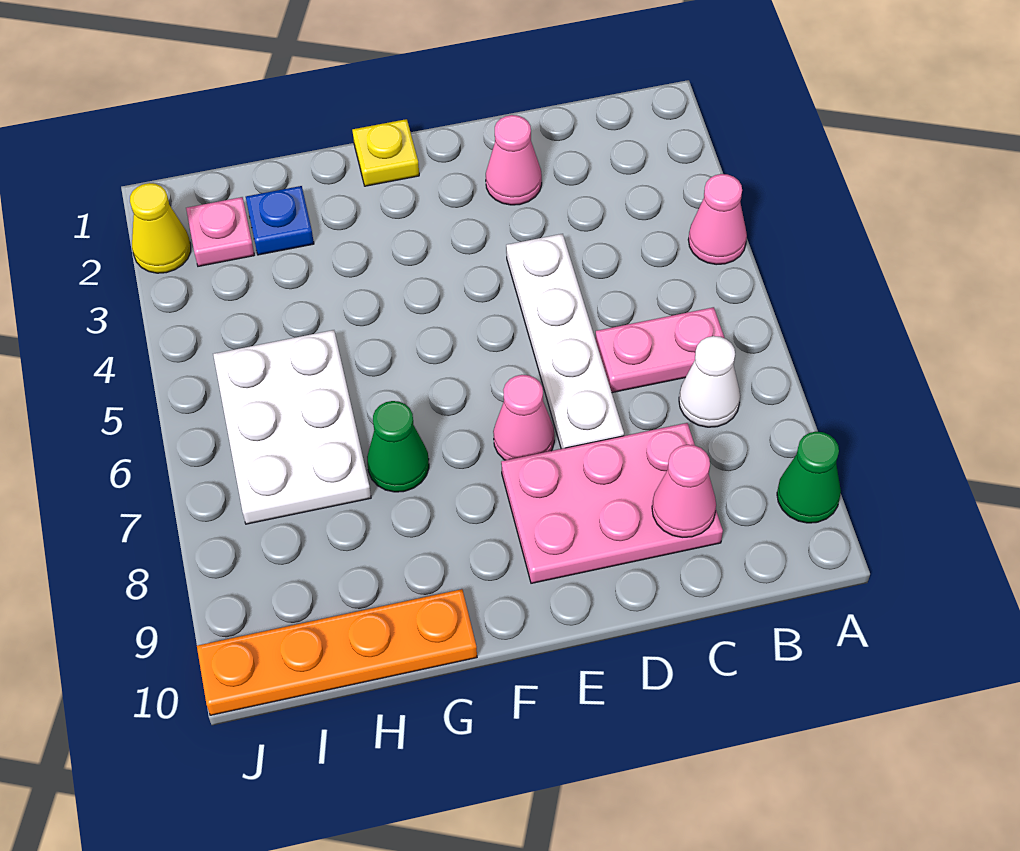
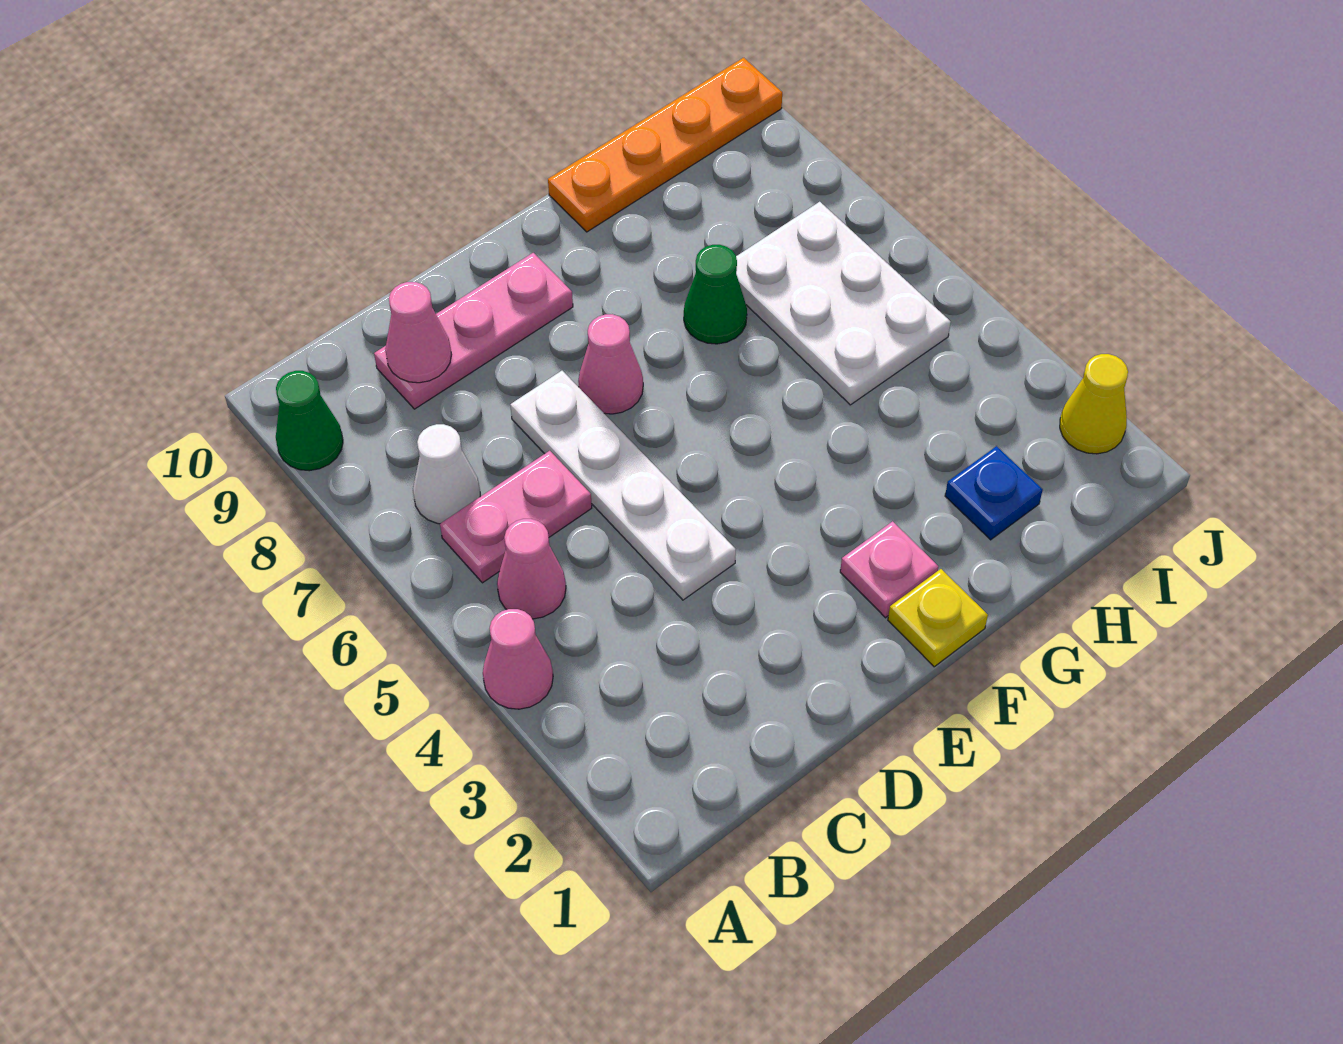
pink plate C8:E9 level 1 -> pink plate C9:E9 level 1
pink cone D2 level 1 -> pink cone B5 level 1
pink plate I2 level 1 -> pink plate F2 level 1

